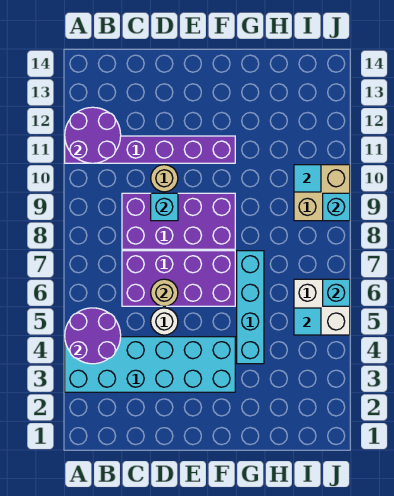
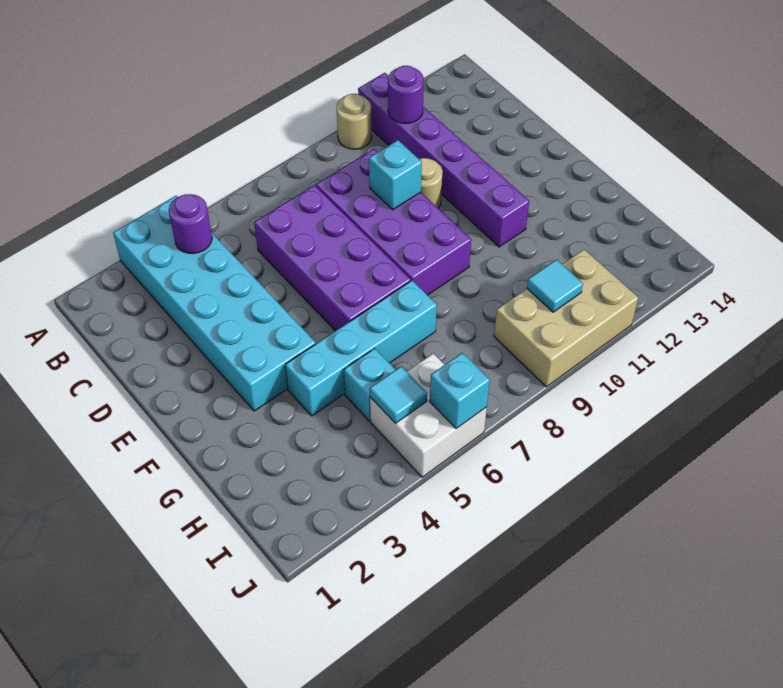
purple round brick A4:B5 level 2 -> purple round brick B4 level 2
purple round brick A11:B12 level 2 -> purple round brick B11 level 2
white round brick D5 level 1 -> none
tan round brick D6 level 2 -> tan round brick A10 level 1
tan brick I9:J10 level 1 -> tan brick I9:J11 level 1
cyan brick J9 level 2 -> cyan brick H5 level 1

